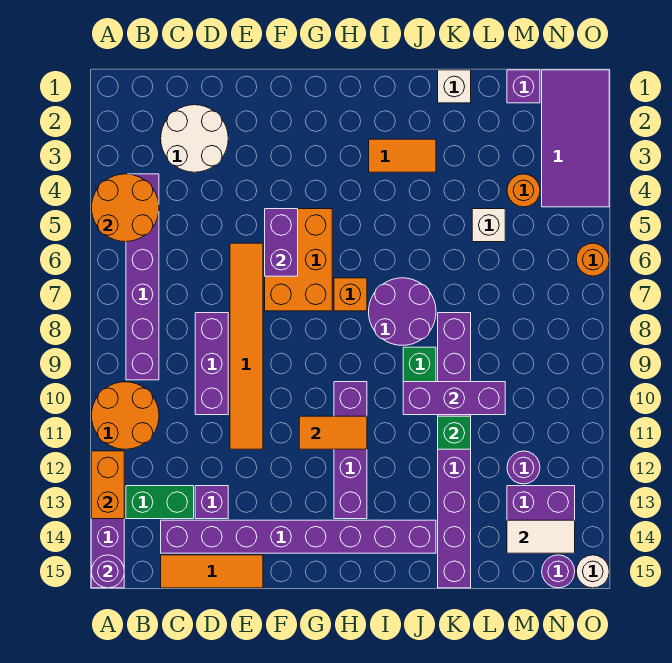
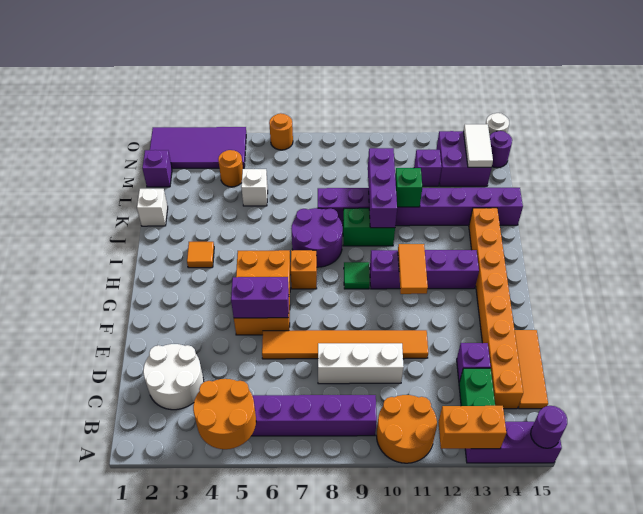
purple brick C14:J14 level 1 -> orange brick C14:J14 level 1
purple brick D8:D10 level 1 -> white brick D8:D10 level 1
orange brick F5:G7 level 1 -> orange brick F5:H6 level 1
none -> green tile H9 level 1
orange tile I3:J3 level 1 -> orange tile I3 level 1
purple round brick M12 level 1 -> purple brick M12 level 1

